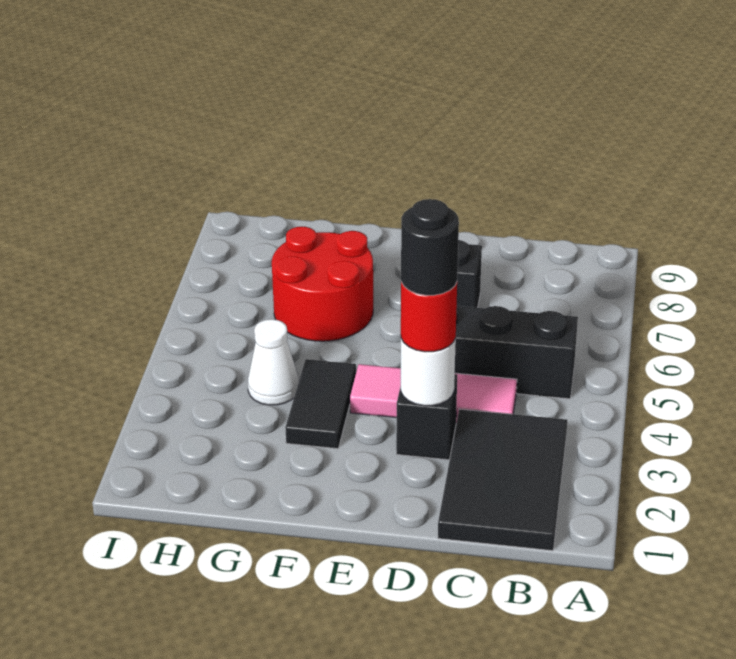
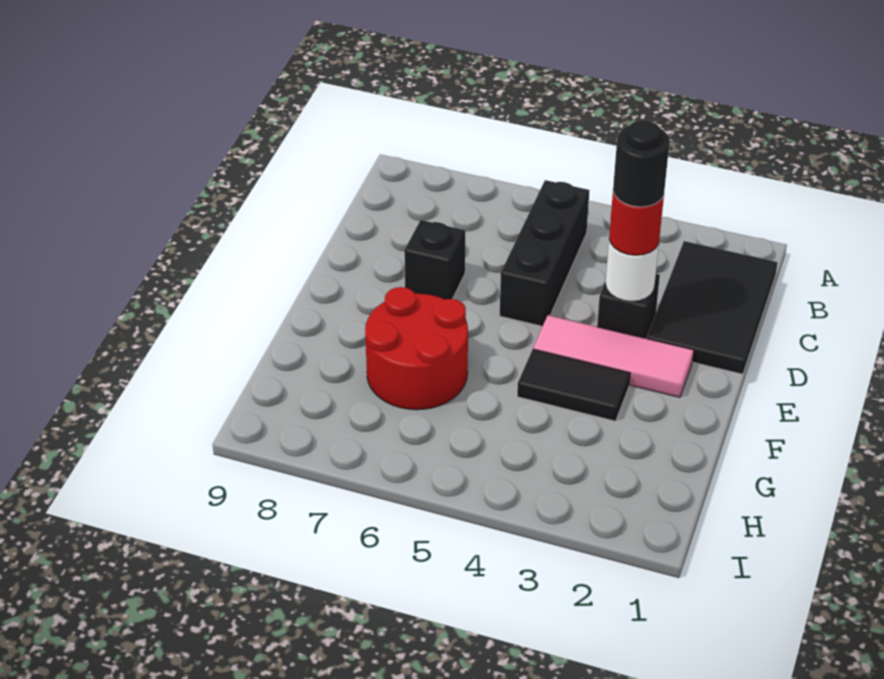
black tile B1:C3 level 1 -> black tile B1:D2 level 1
pink tile C4:E4 level 1 -> pink tile E2:E4 level 1
white cone G4 level 1 -> none

